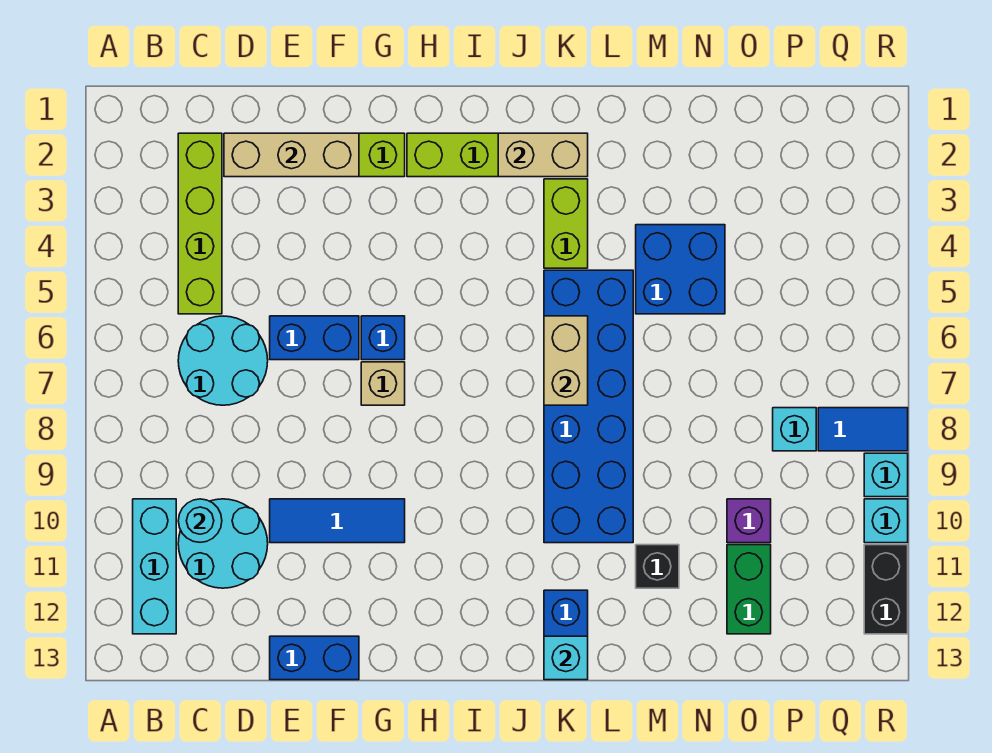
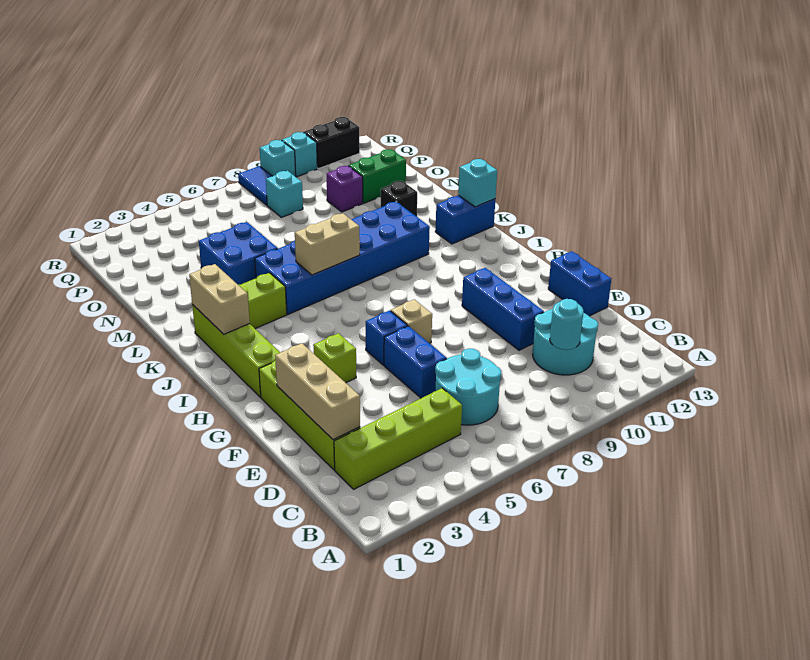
cyan brick B10:B12 level 1 -> none
blue tile E10:G10 level 1 -> blue brick E10:G10 level 1
none -> lime brick G4 level 1

